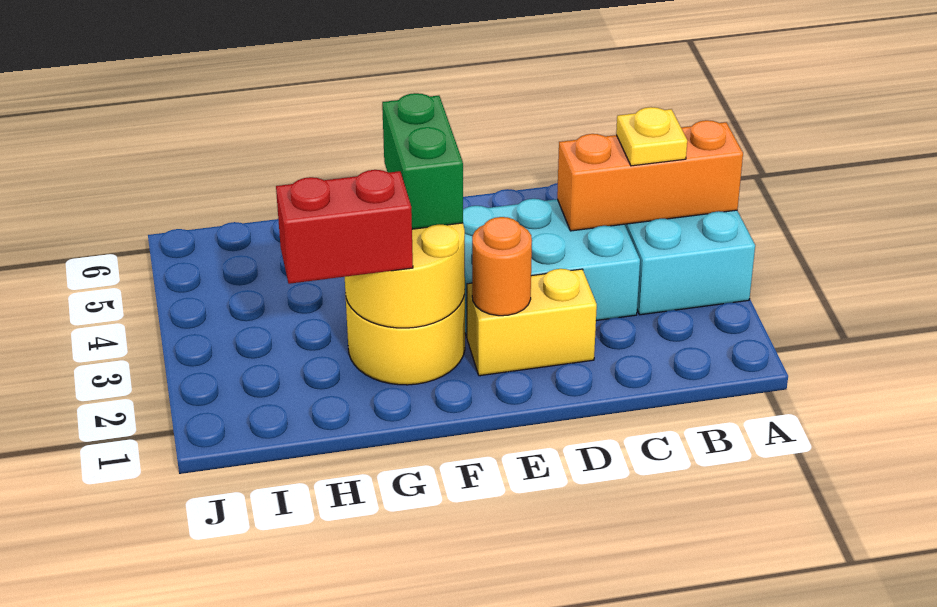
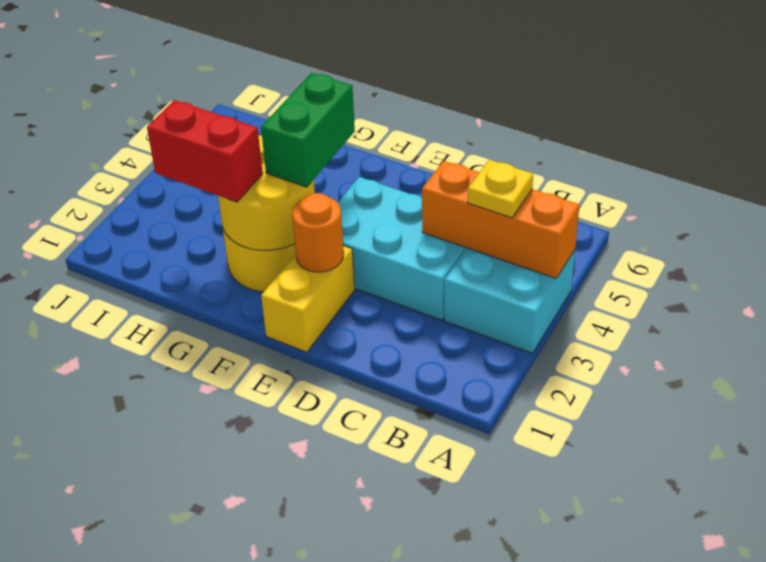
yellow brick D2:E2 level 1 -> yellow brick E1:E2 level 1

